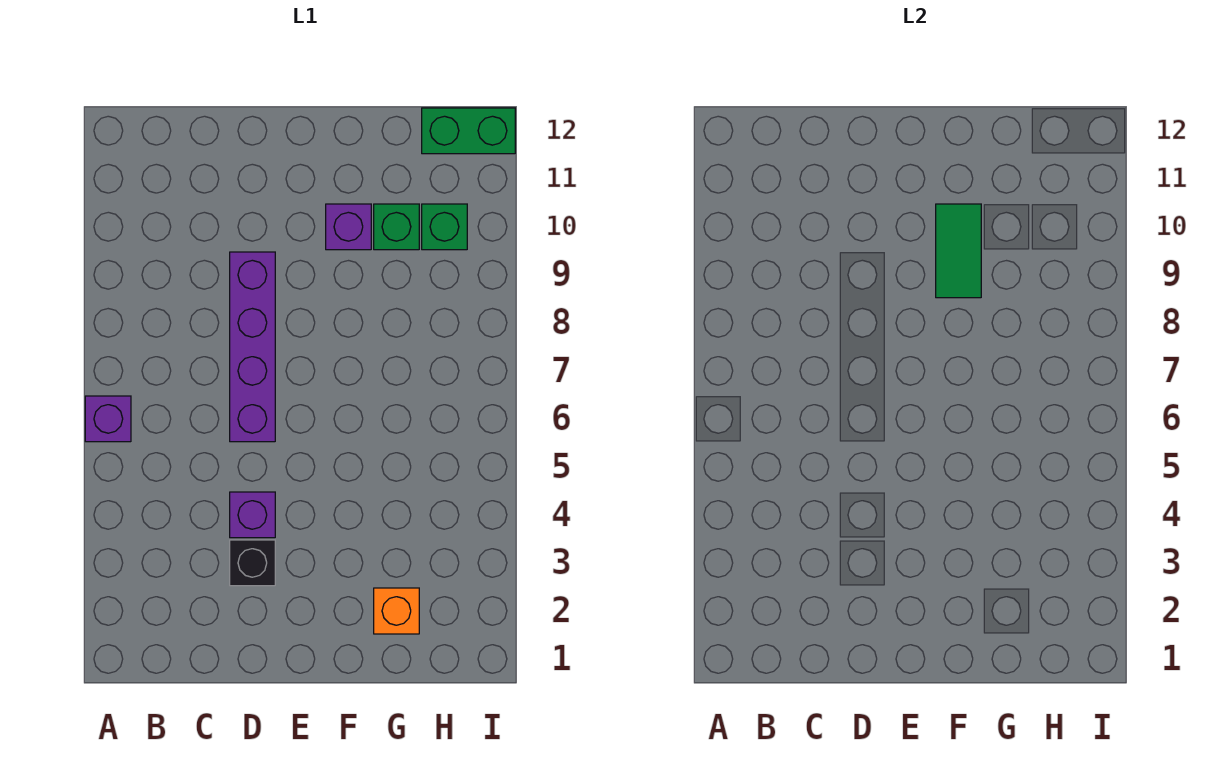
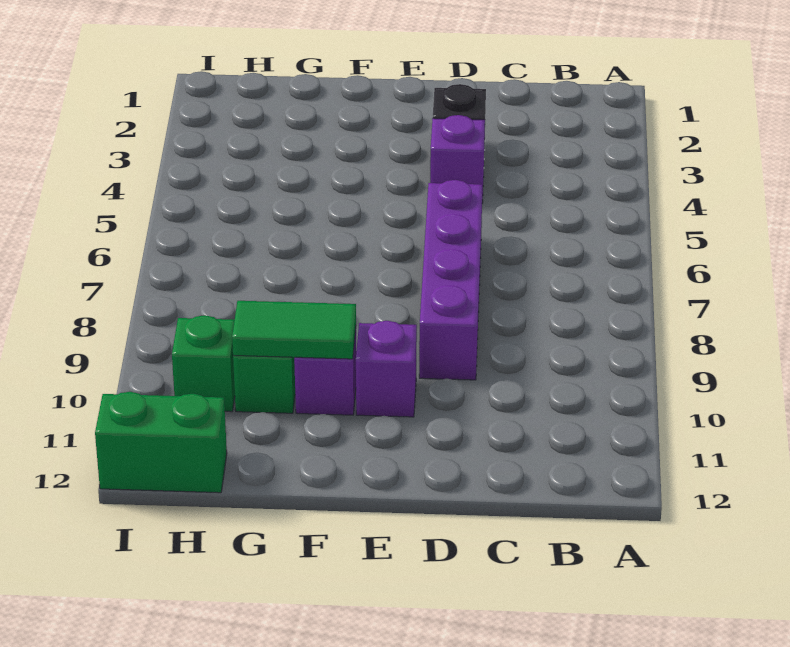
purple brick A6 level 1 -> purple brick E10 level 1
green tile F9:F10 level 2 -> green tile F10:G10 level 2
orange brick G2 level 1 -> none

